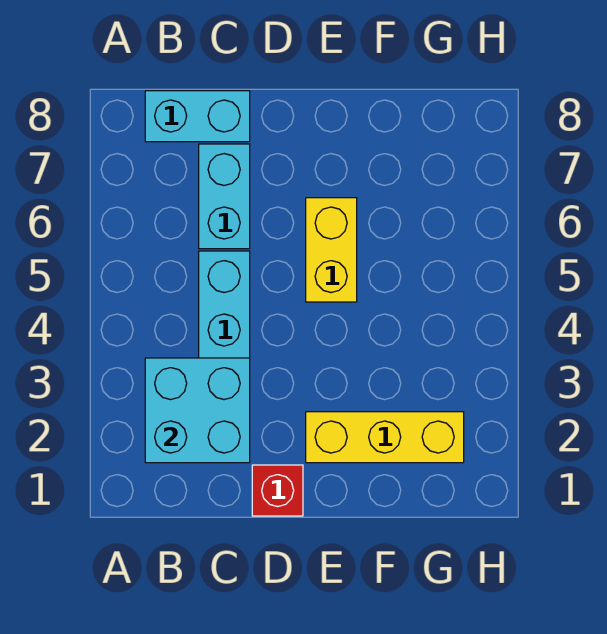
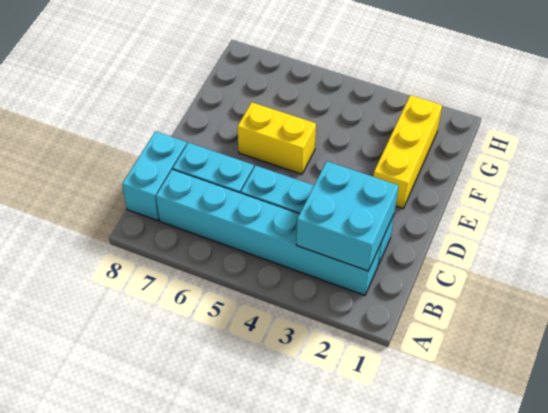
none -> cyan brick B2:B7 level 1
red brick D1 level 1 -> none

